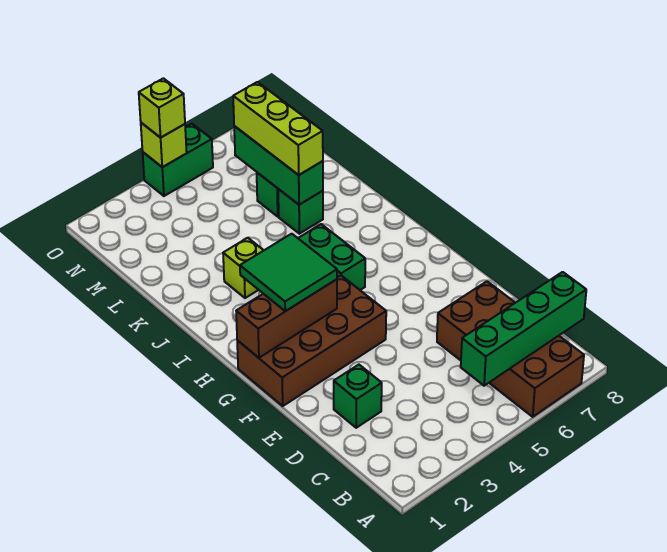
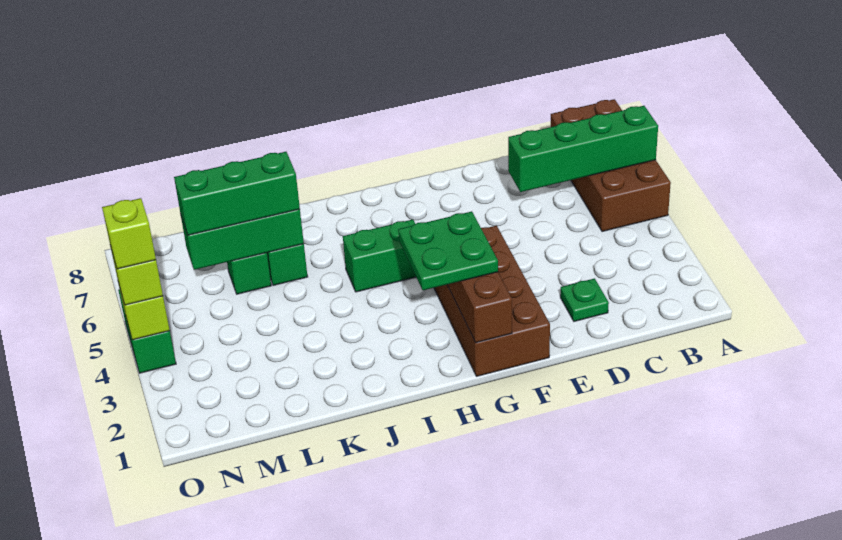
brown brick A6:D7 level 1 -> brown brick A5:B8 level 1
green brick B5:B8 level 2 -> green brick A6:D6 level 2
green brick D2 level 1 -> green plate D2 level 1
green tile G2:H3 level 3 -> green plate G2:H3 level 3
lime brick J3 level 1 -> lime brick O4 level 4
lime brick K6:M6 level 3 -> green brick K6:M6 level 3

